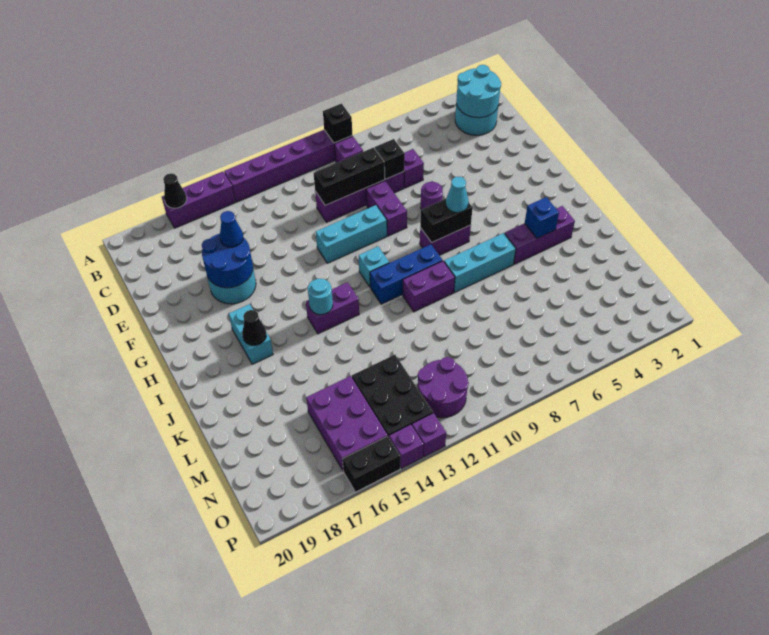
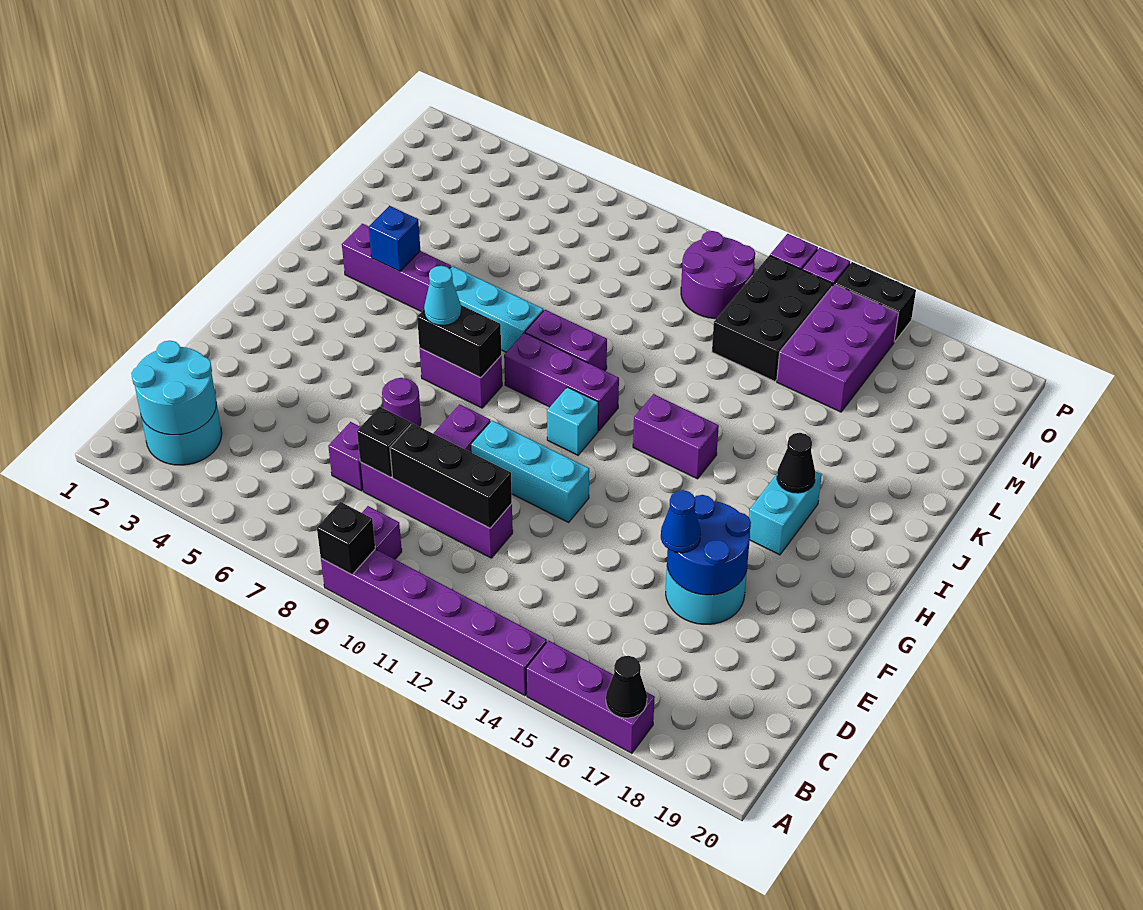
blue brick I9:I11 level 1 -> purple brick I9:I11 level 1
cyan round brick I14 level 2 -> none

